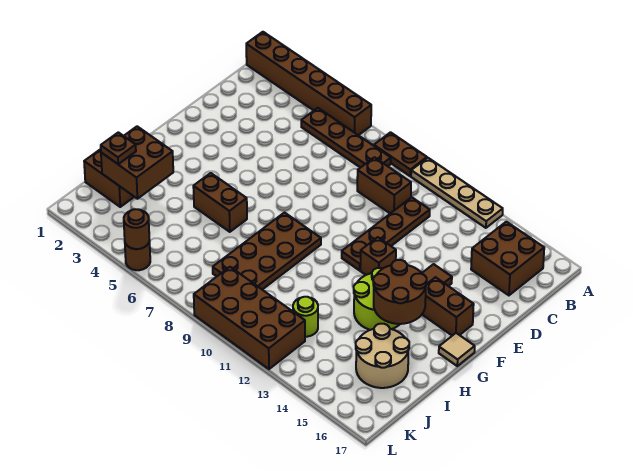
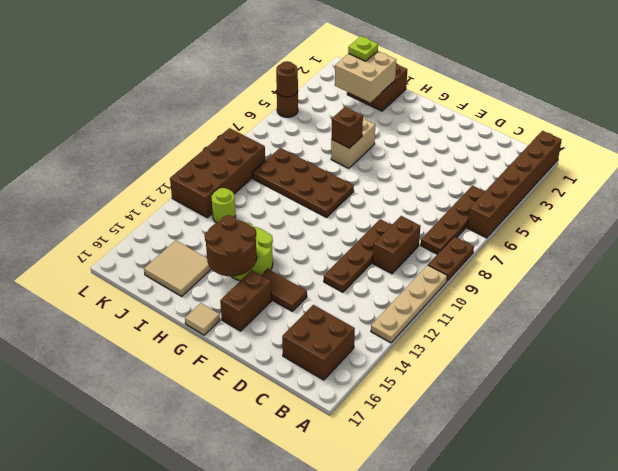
brown plate C11:F11 level 1 -> brown plate D9:D12 level 1
brown brick F12 level 1 -> brown brick H6 level 2
brown brick H5:H6 level 1 -> tan brick H5:H6 level 1
brown brick I2:J3 level 2 -> tan brick I2:J3 level 2
tan round brick I15:J16 level 1 -> tan tile I15:J16 level 1
brown plate J2 level 3 -> lime plate J2 level 3

